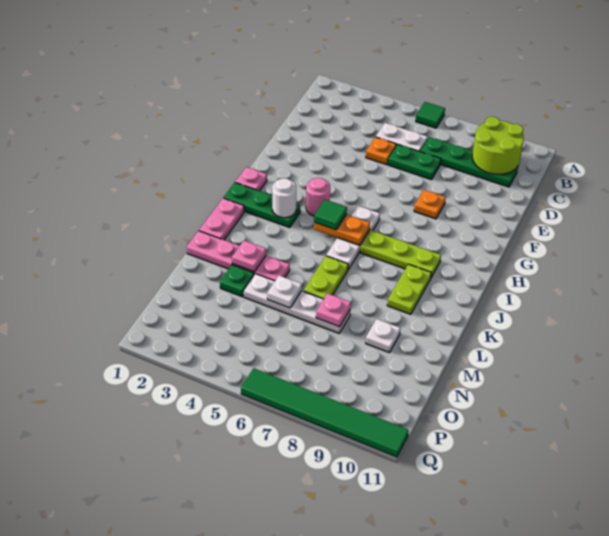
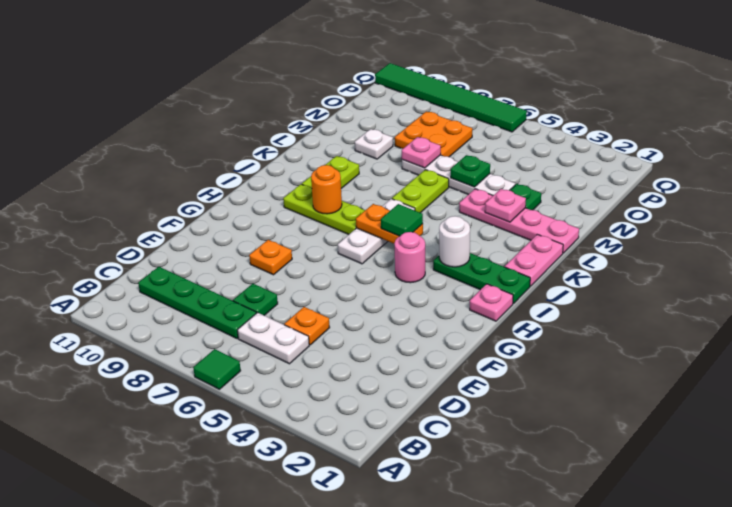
lime round brick B9:C10 level 2 -> none
green plate D6:D7 level 1 -> green plate D7 level 1
none -> orange round brick I8 level 2
white plate M5 level 2 -> green plate M5 level 2
none -> orange plate N7:O8 level 1

